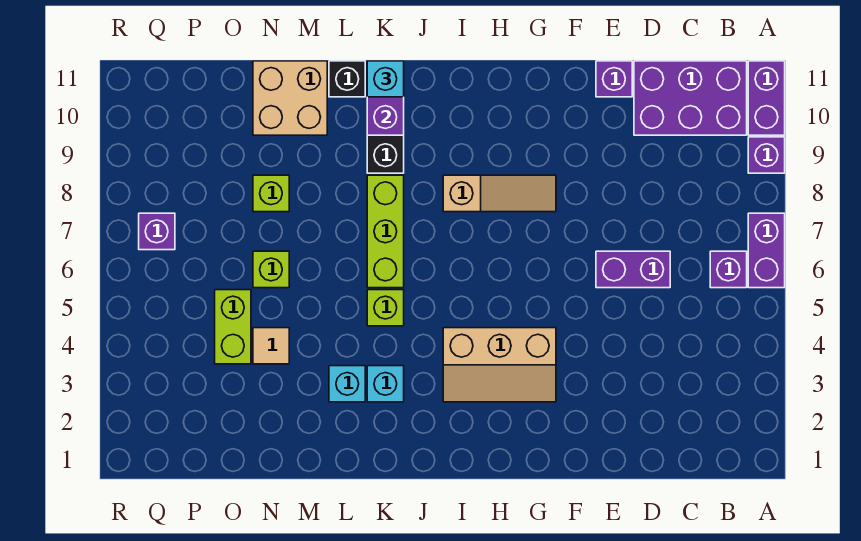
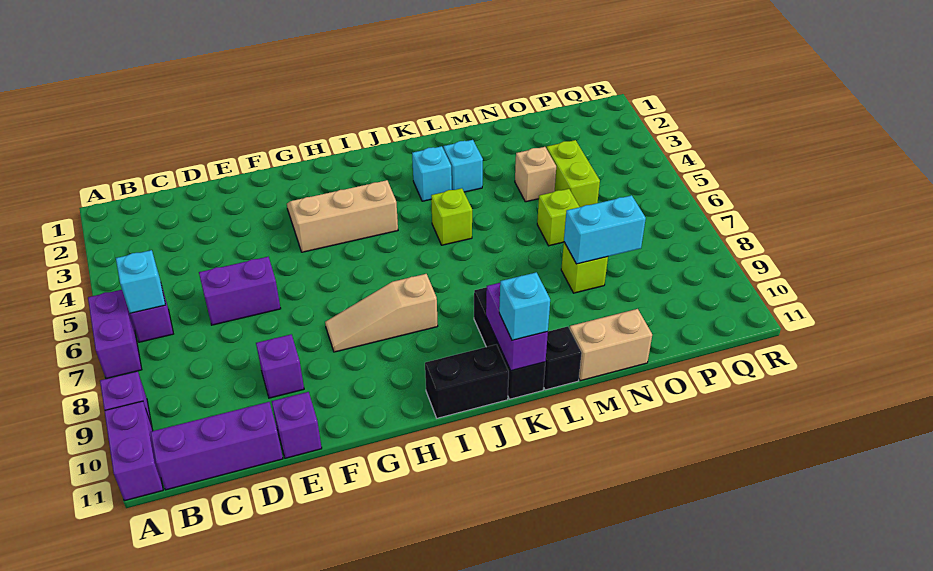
none -> cyan brick B6 level 2
purple brick B10:D11 level 1 -> purple brick B11:D11 level 1
none -> black brick I11:J11 level 1
lime brick K6:K8 level 1 -> none
tan brick M10:N11 level 1 -> tan brick M11:N11 level 1
tan tile N4 level 1 -> tan brick N4 level 1
none -> cyan brick N8:O8 level 2
purple brick Q7 level 1 -> purple brick E9 level 1

